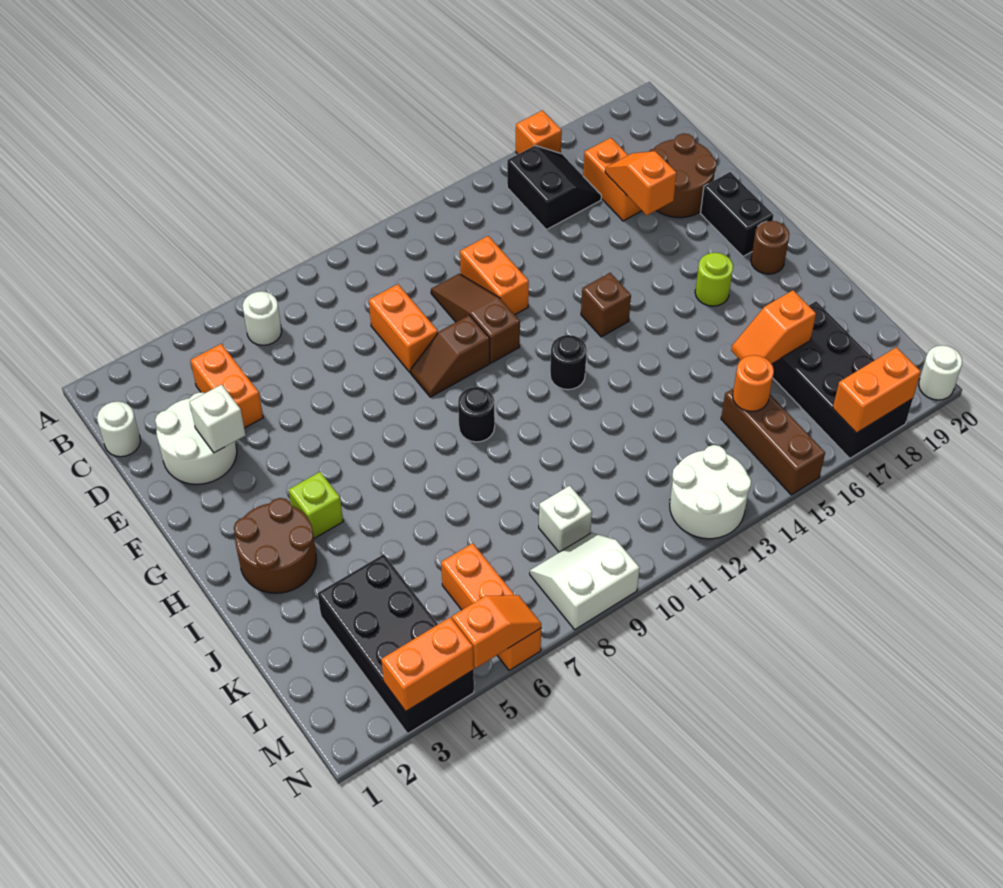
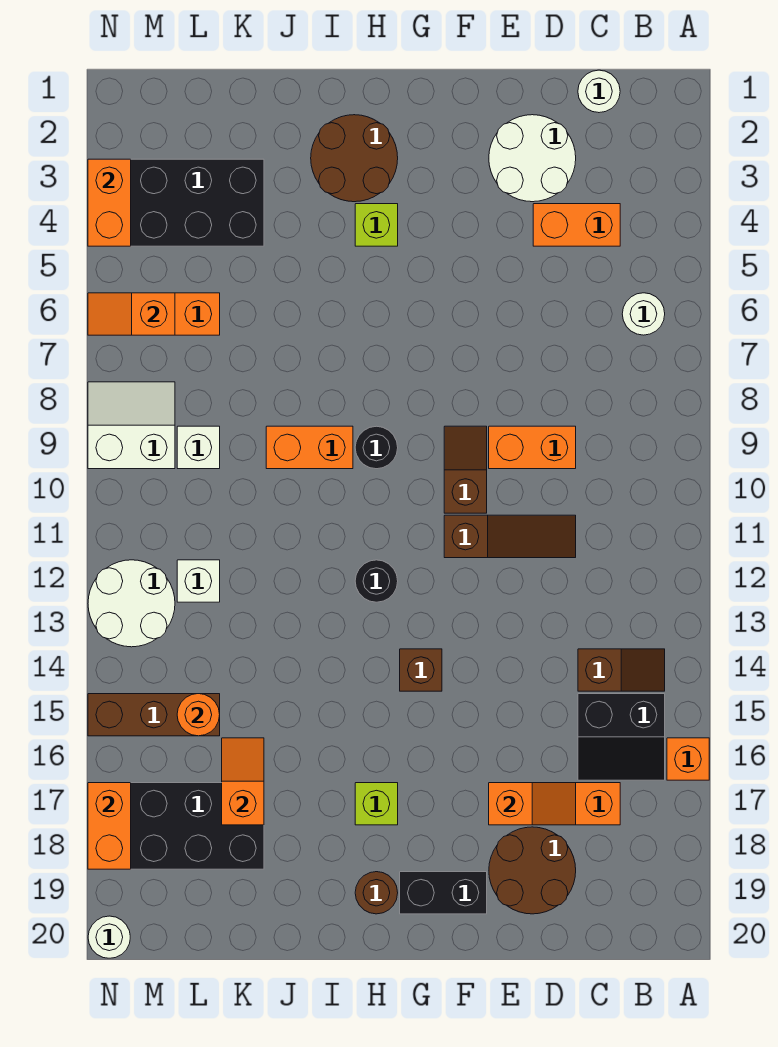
none -> brown slope B14:C14 level 1 top C
orange brick D12:E12 level 1 -> orange brick I9:J9 level 1
white brick E3 level 2 -> white brick L12 level 1
lime round brick H17 level 1 -> lime brick H17 level 1
white slope M8:N9 level 1 top N -> white slope M8:N9 level 1 top 9
orange slope N5:N6 level 2 top 5 -> orange slope M6:N6 level 2 top M

